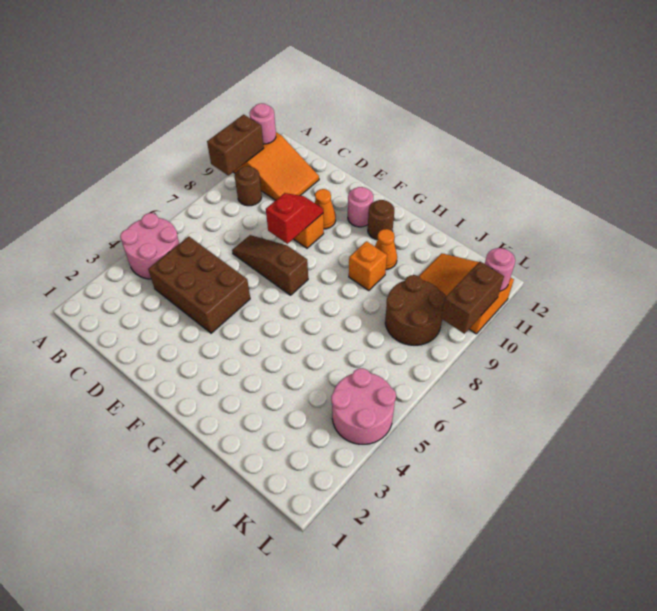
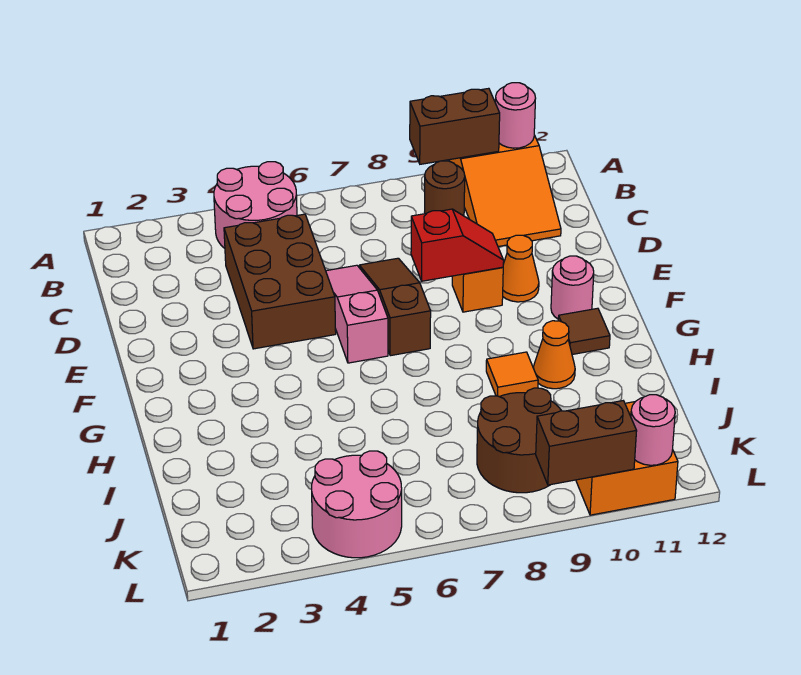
none -> pink slope D6:F6 level 1 top F
brown round brick G11 level 1 -> brown tile G11 level 1
orange brick H9 level 1 -> orange tile H9 level 1

